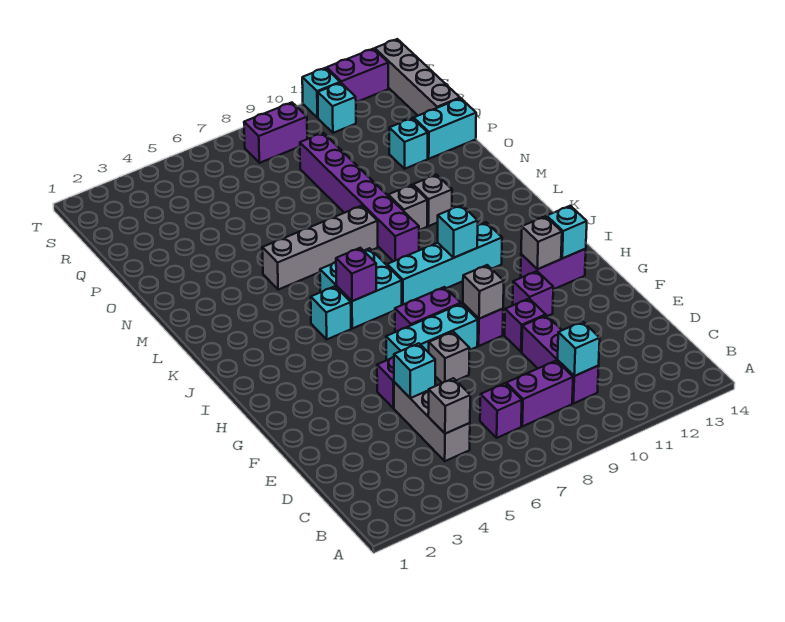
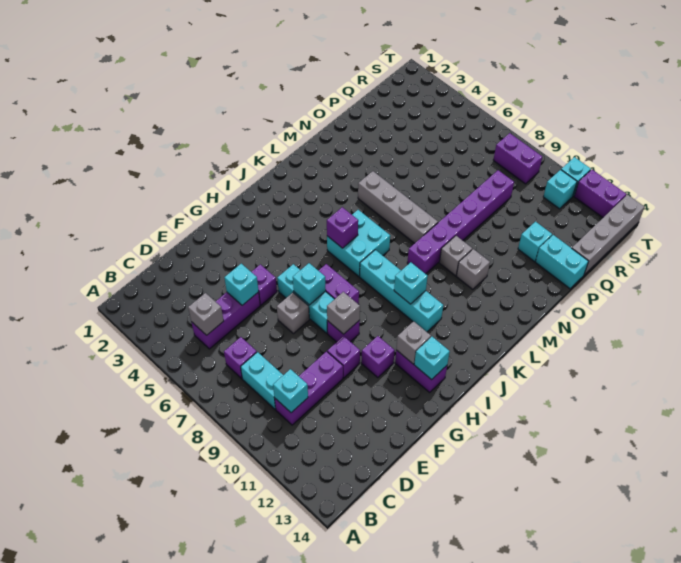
grey brick C5:E5 level 1 -> purple brick C5:E5 level 1
purple brick C8:C9 level 1 -> cyan brick C8:C9 level 1
cyan brick J5 level 1 -> cyan brick G7 level 2

